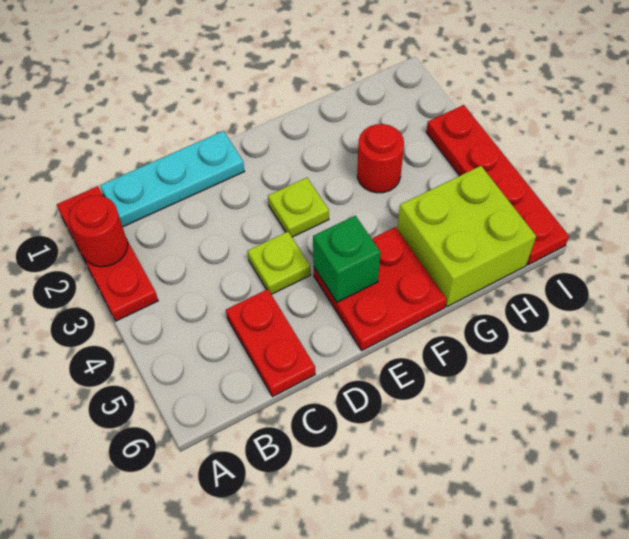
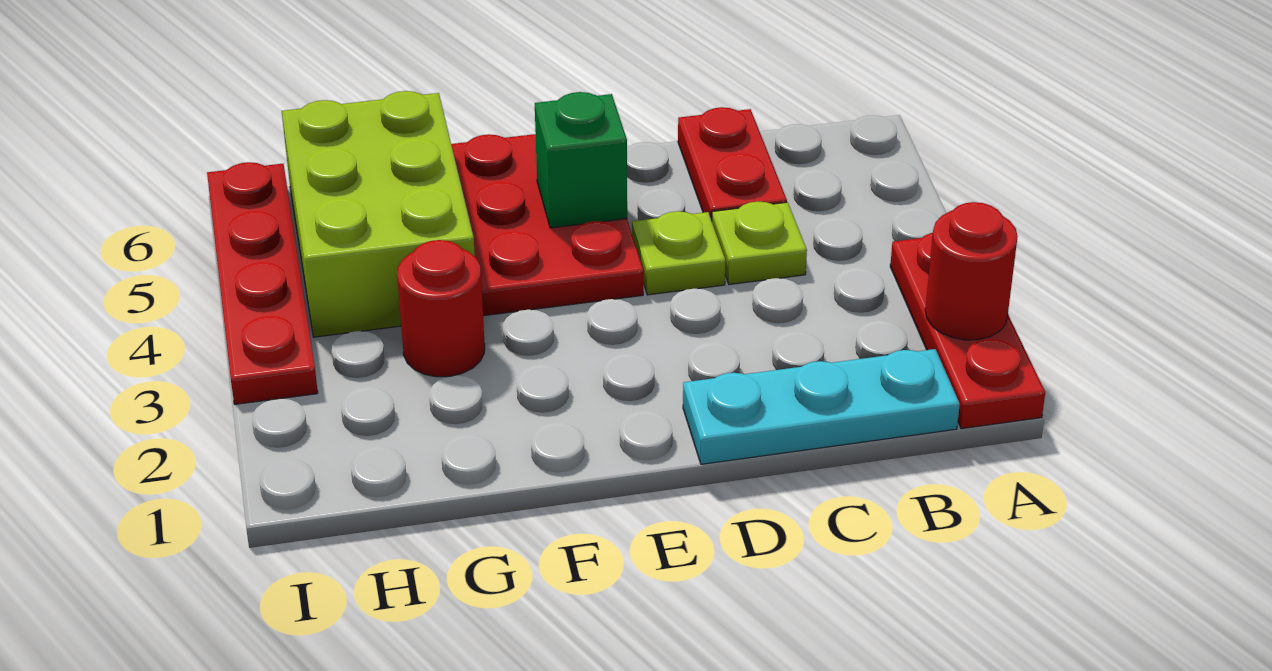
lime plate E3 level 1 -> lime plate C4 level 1
red plate E5:F6 level 1 -> red plate E4:F6 level 1
lime brick G5:H6 level 1 -> lime brick G4:H6 level 1

